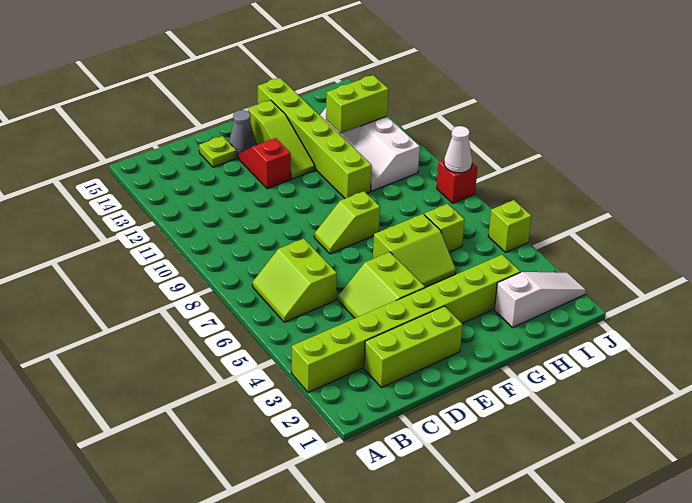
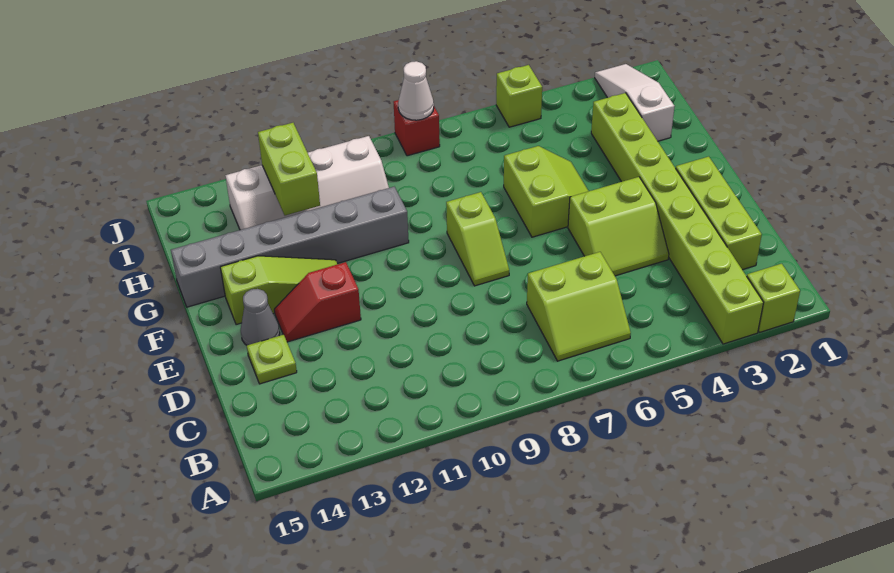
lime brick G10:G15 level 1 -> grey brick G10:G15 level 1
lime brick H6 level 1 -> lime brick A2 level 1

